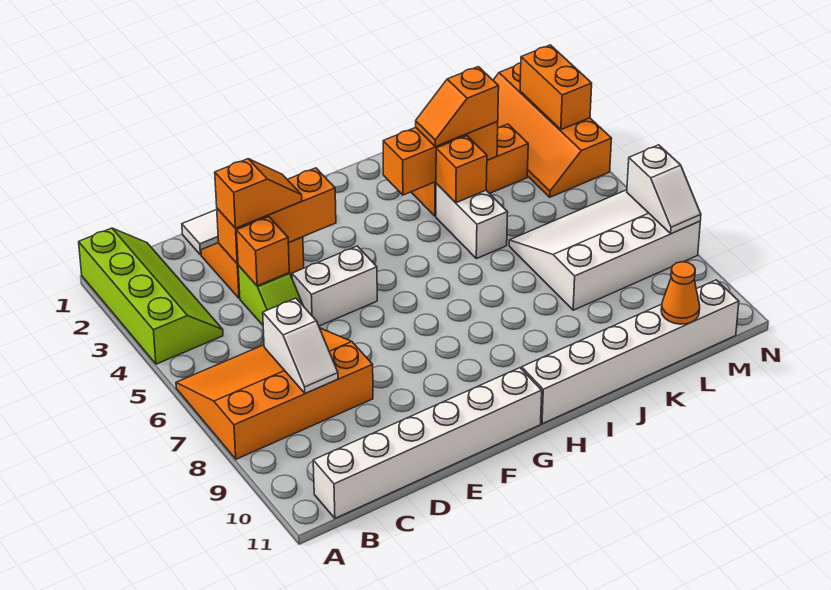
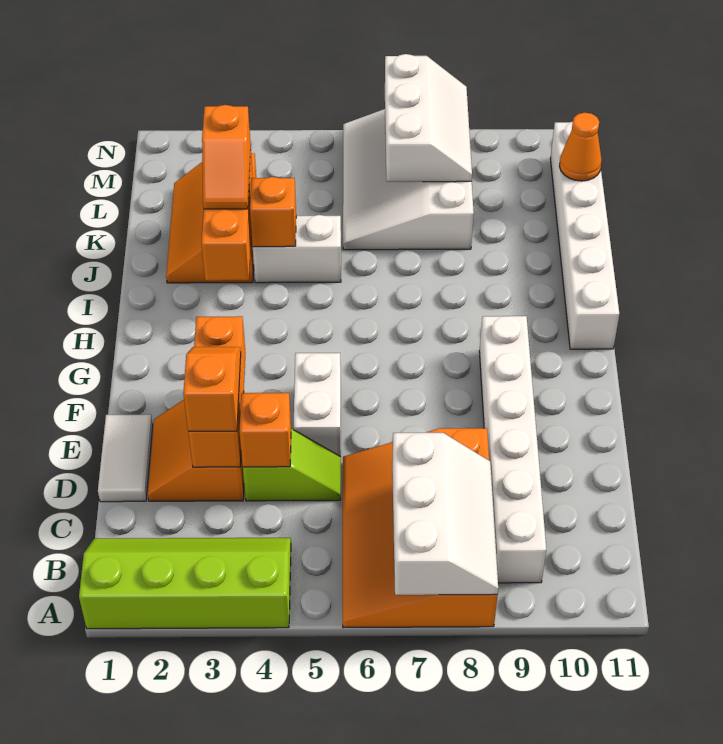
white brick B11:G11 level 1 -> white brick B9:G9 level 1
white slope C7:C8 level 2 top 7 -> white slope A7:C8 level 2 top 7
orange slope M1:N4 level 1 top N -> none
orange brick N2:N3 level 2 -> none
white slope N7:N8 level 2 top 7 -> white slope L7:N8 level 2 top 7

